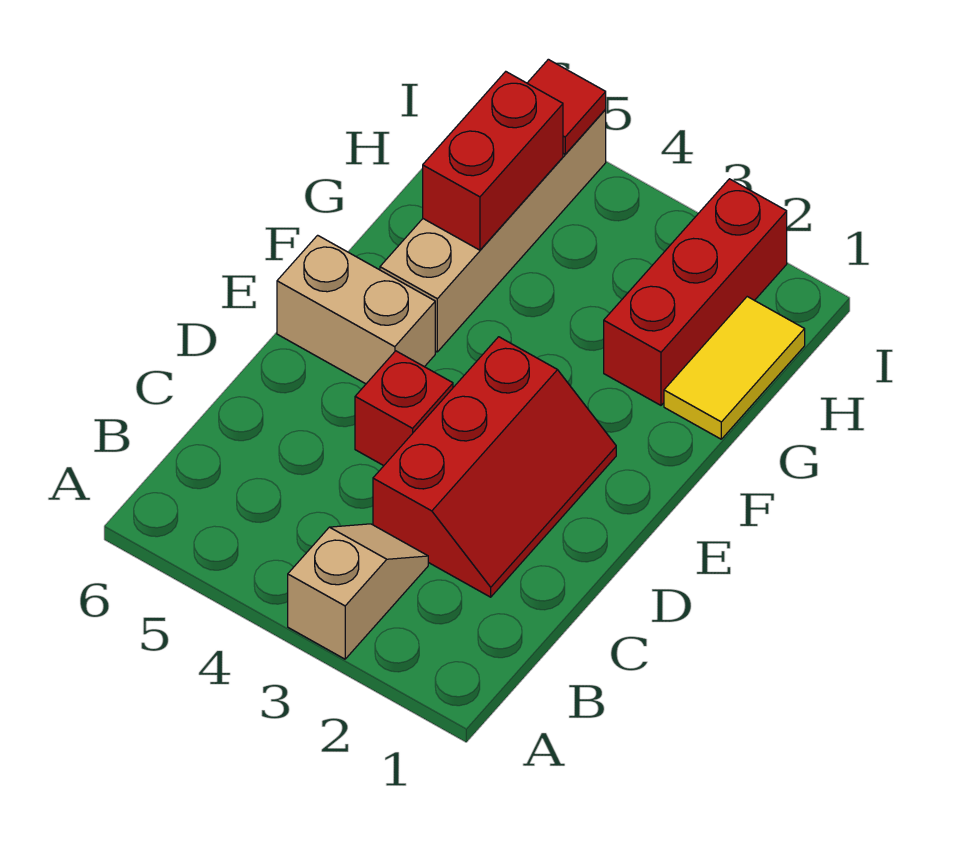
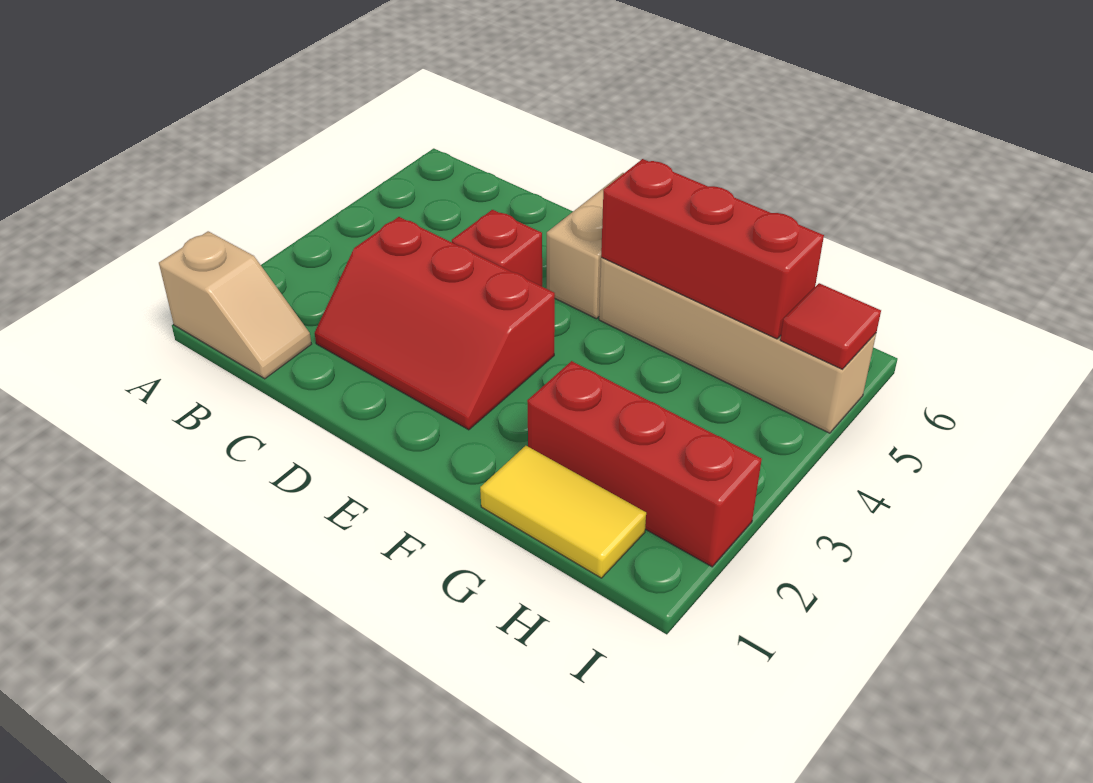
tan slope A3:B3 level 1 top A -> tan slope A1:B1 level 1 top A
red brick G5:H5 level 2 -> red brick F5:H5 level 2

